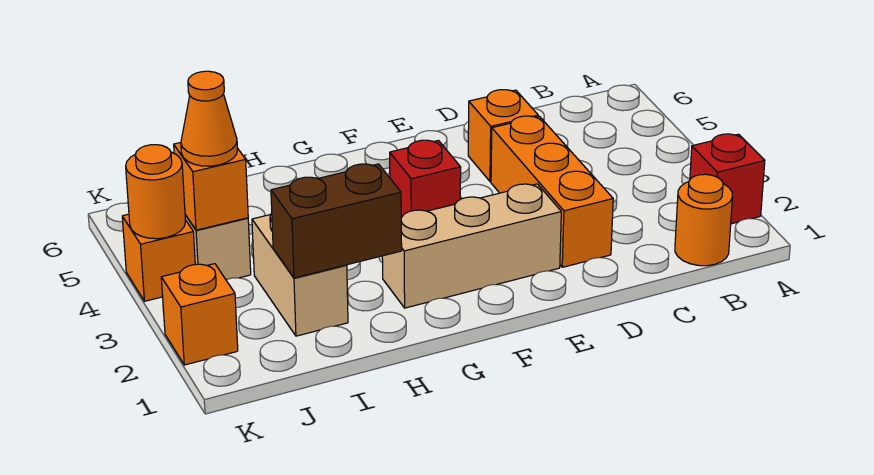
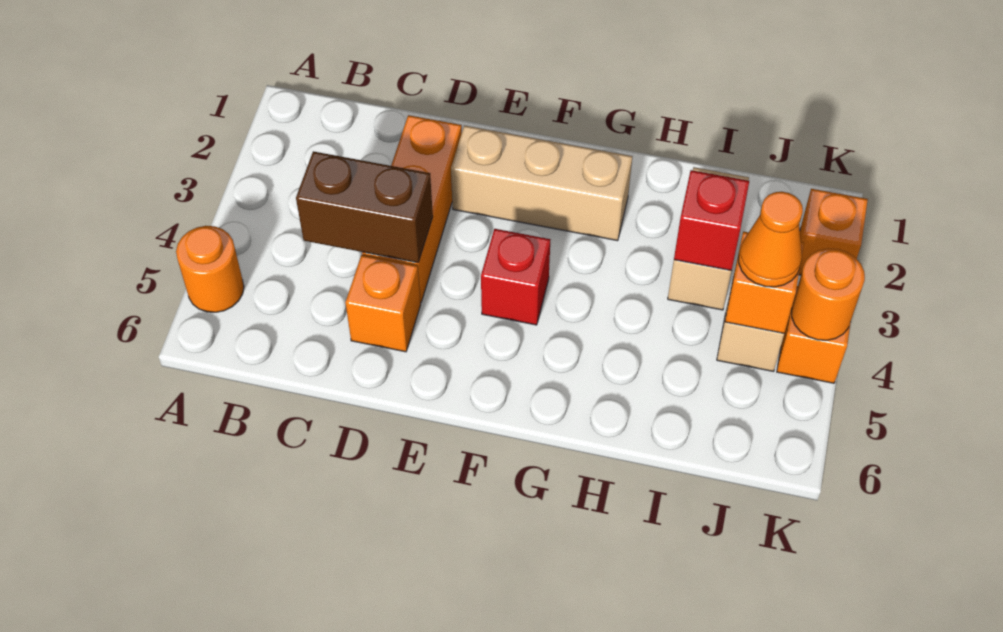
red brick A2 level 1 -> red brick I3 level 2
orange round brick B1 level 1 -> orange round brick A5 level 1
brown brick H2:I2 level 2 -> brown brick C4:D4 level 2

